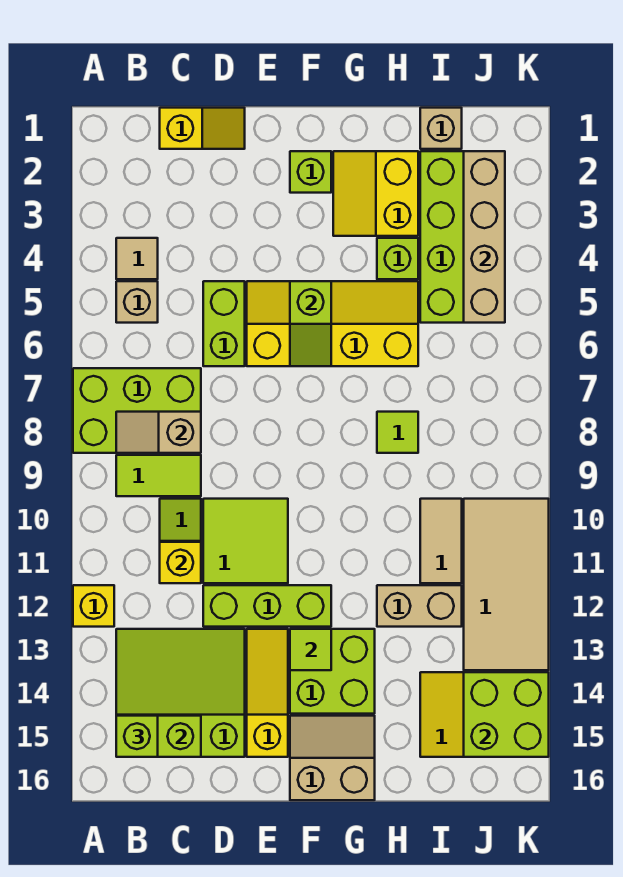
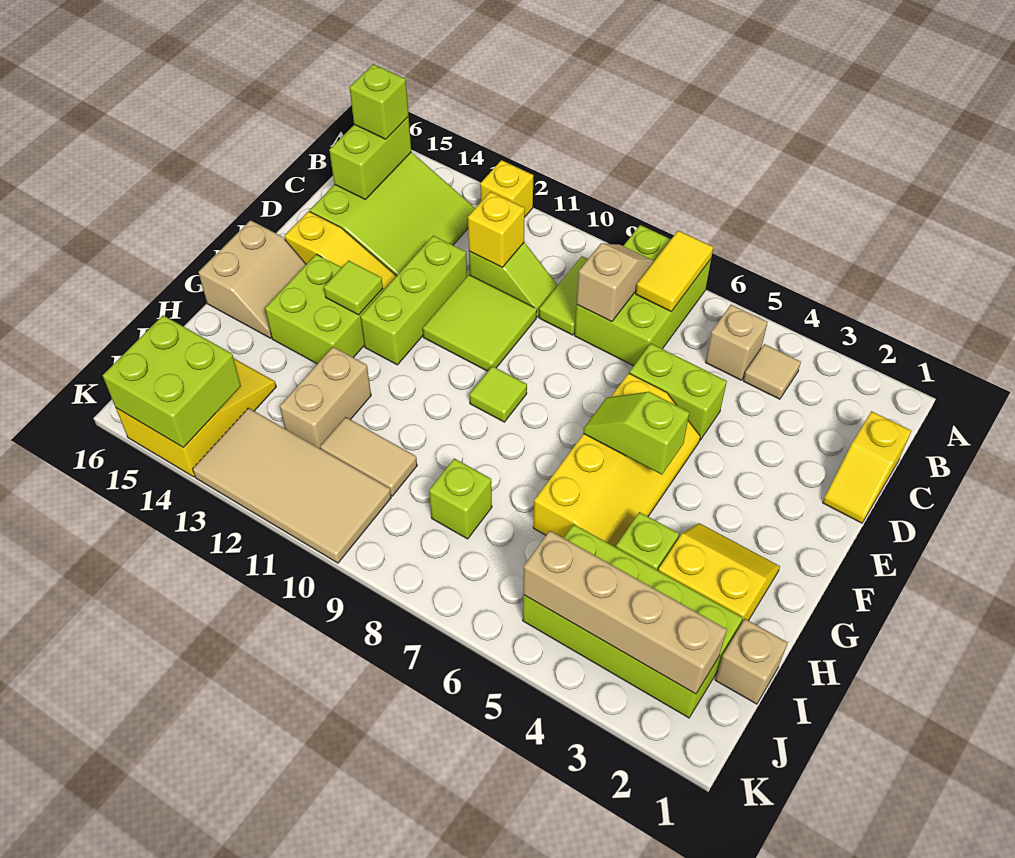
none -> yellow tile A7:B7 level 2
lime brick F2 level 1 -> lime brick I8 level 1
lime tile H8 level 1 -> lime tile F9 level 1

